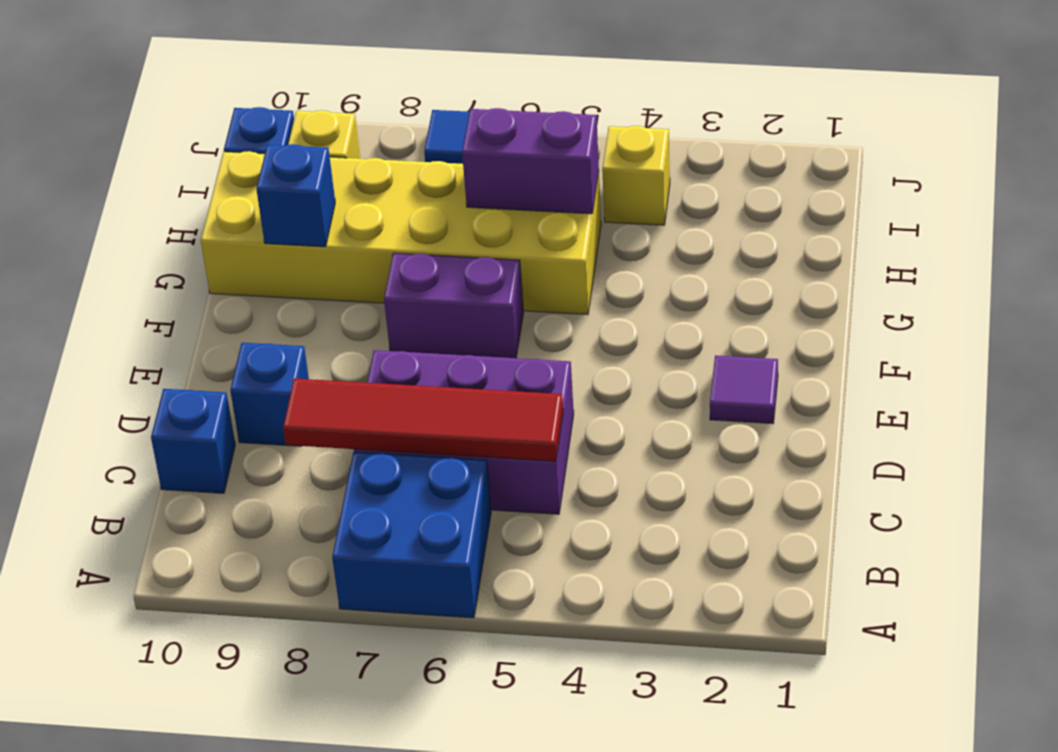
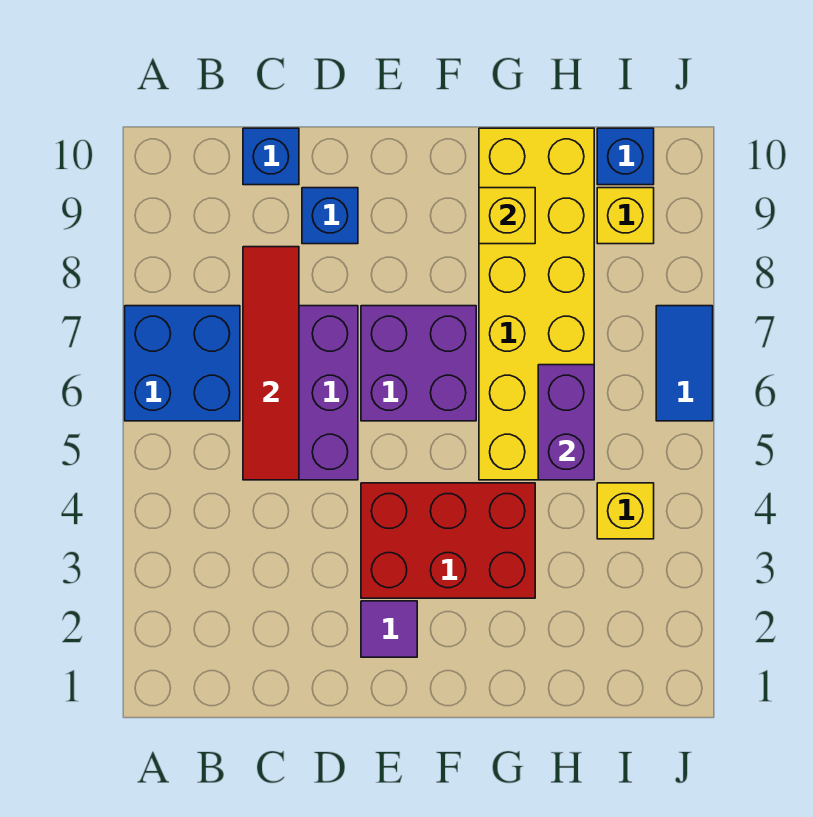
none -> red brick E3:G4 level 1
purple brick F6:F7 level 1 -> purple brick E6:F7 level 1
blue brick G9 level 2 -> yellow brick G9 level 2

